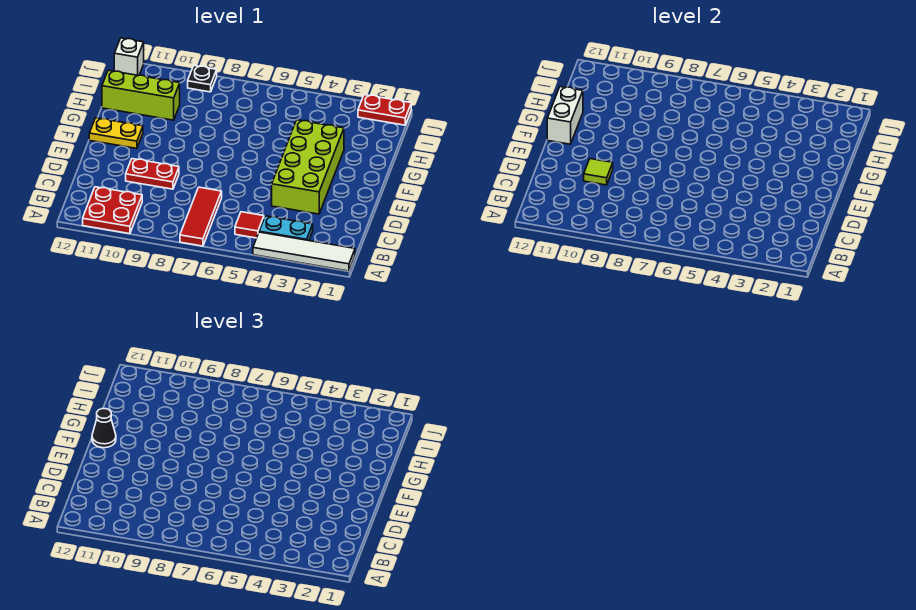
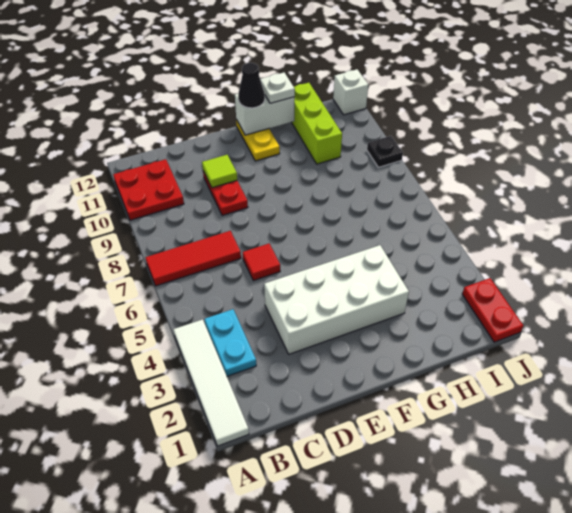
red tile B5 level 1 -> red tile D6 level 1
lime brick D3:G4 level 1 -> white brick D3:G4 level 1
none -> white plate G12 level 3

